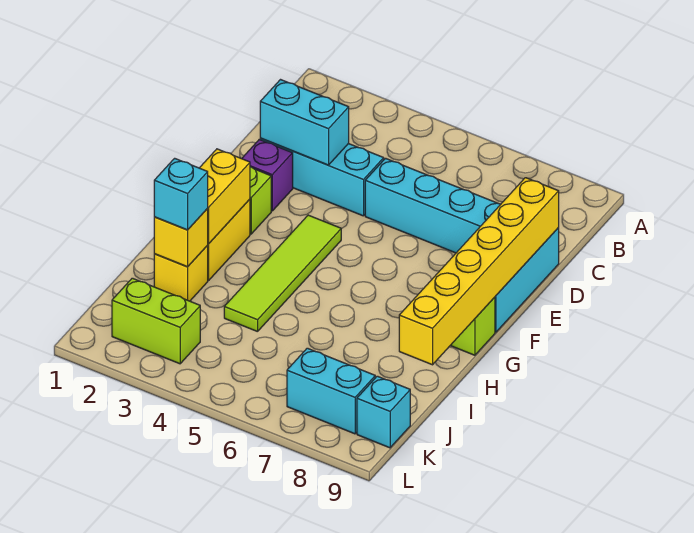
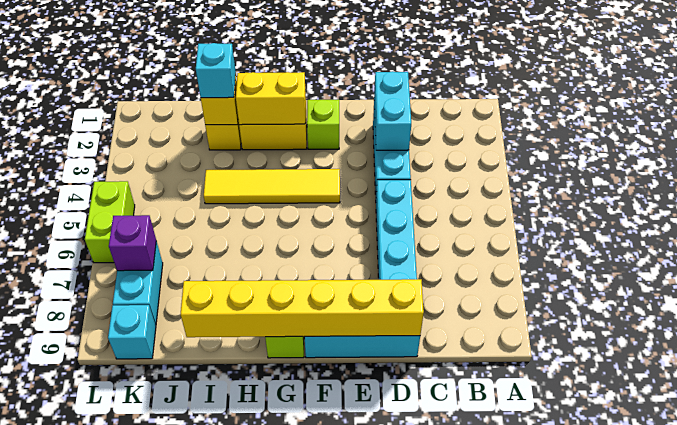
purple brick E2 level 1 -> purple brick K7 level 2
lime tile F4:I4 level 1 -> yellow tile F4:I4 level 1
lime brick K2:K3 level 1 -> lime brick L5:L6 level 1

